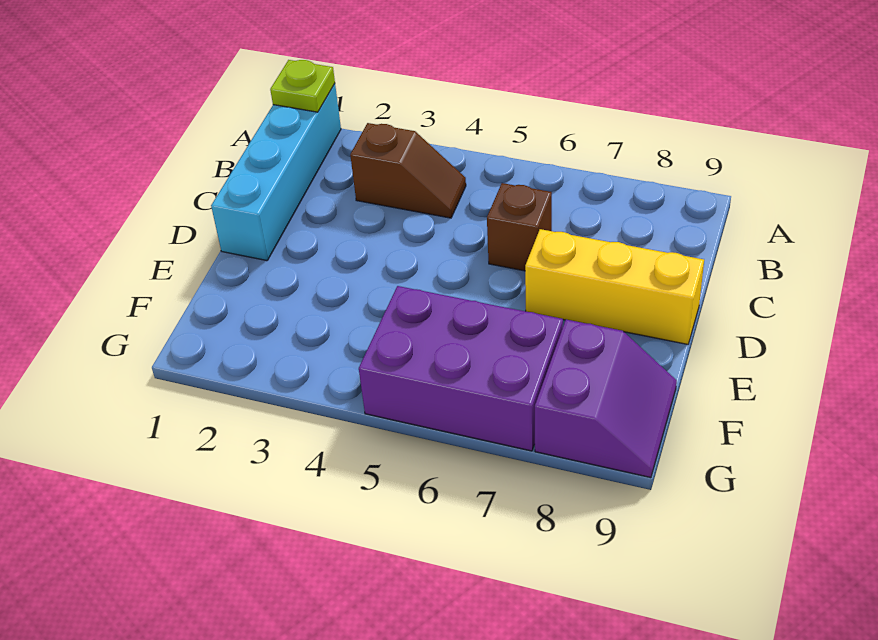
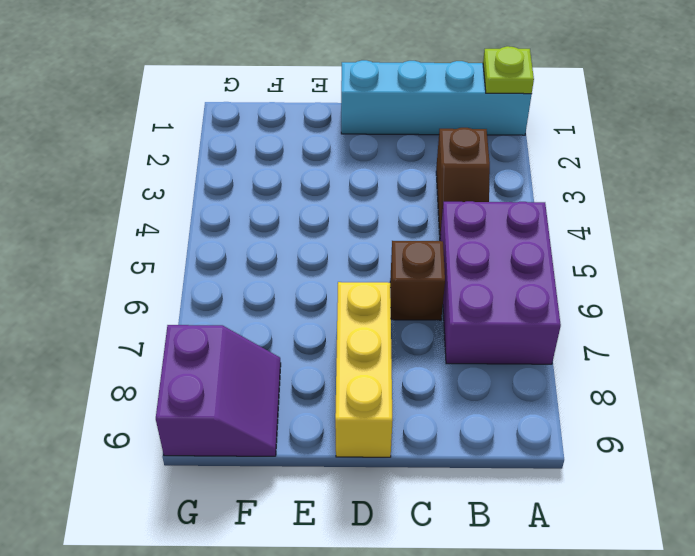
purple brick F5:G7 level 1 -> purple brick A5:B7 level 1
purple slope F8:G9 level 1 top 8 -> purple slope F8:G9 level 1 top G

